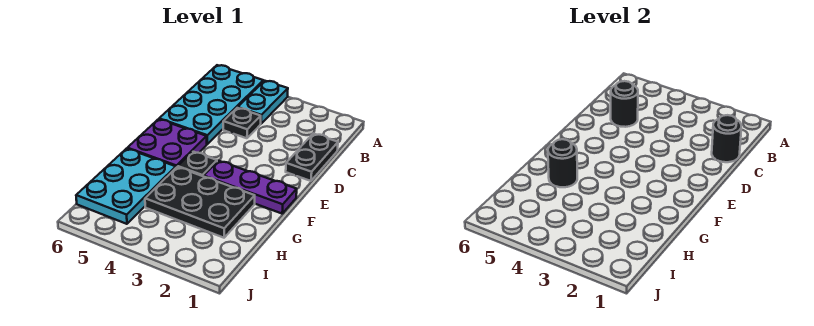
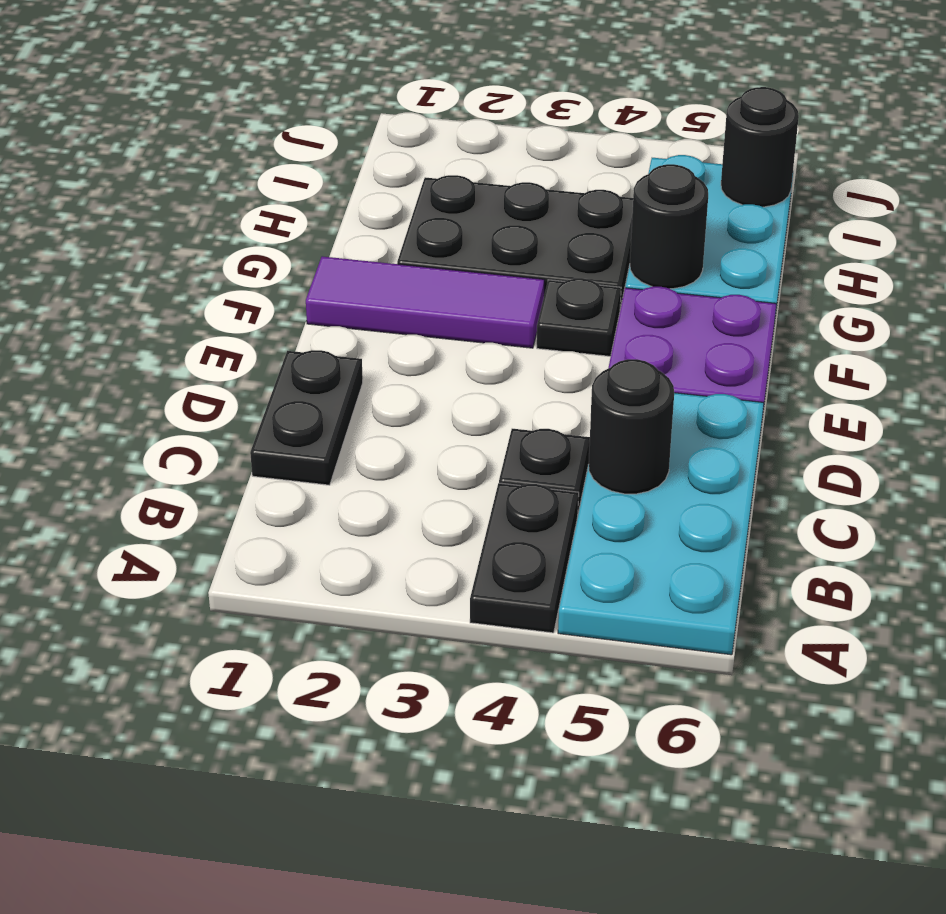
cyan plate A4:B4 level 1 -> black plate A4:B4 level 1
black round brick C1 level 2 -> black round brick I6 level 2
purple plate F1:F3 level 1 -> purple tile F1:F3 level 1

